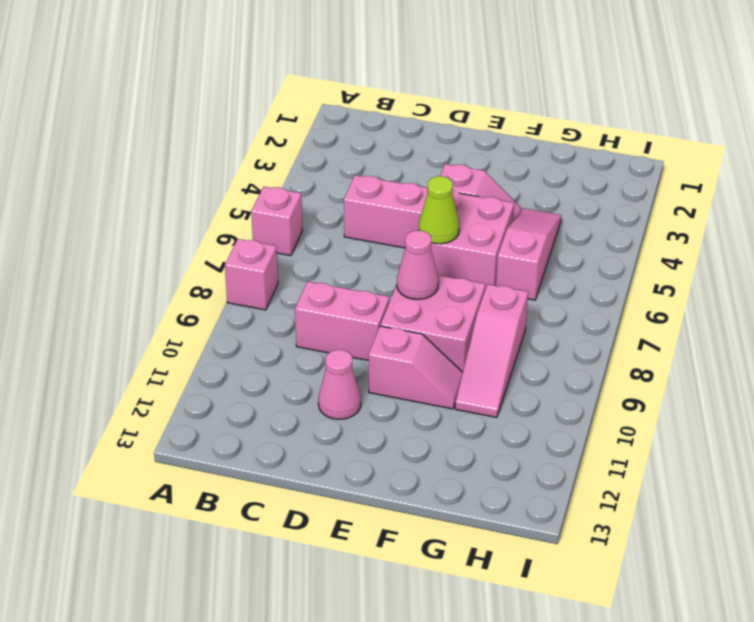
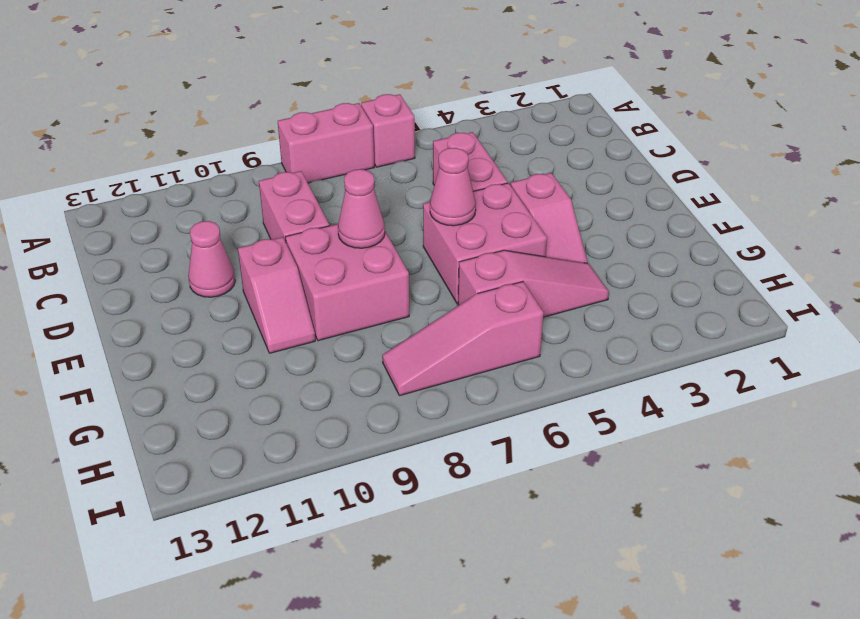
pink brick A8 level 1 -> pink brick A7:A8 level 1
lime cone E6 level 2 -> pink cone E6 level 2
pink slope G8:G10 level 1 top 8 -> pink slope H6:H8 level 1 top 6

